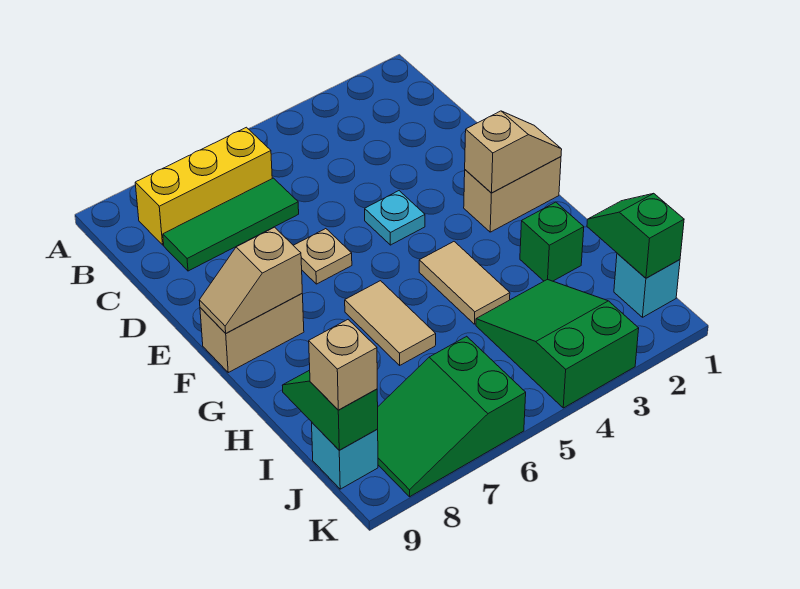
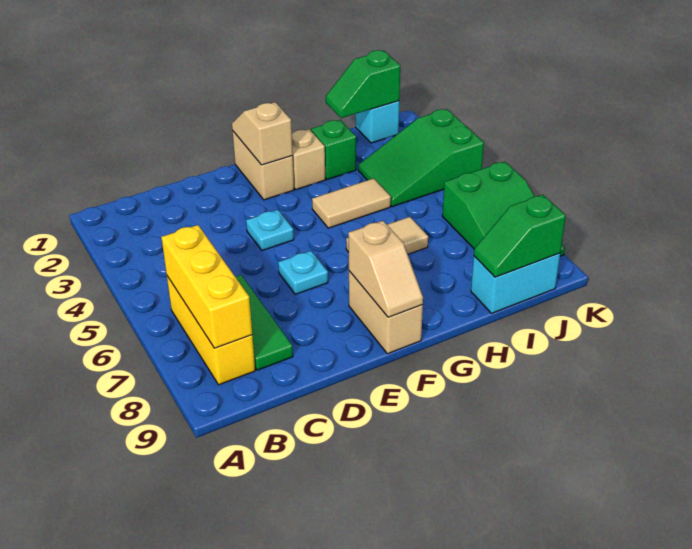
none -> yellow brick B6:B8 level 2
tan plate E6 level 1 -> cyan plate E6 level 1
cyan brick J9 level 1 -> cyan brick I9:J9 level 1
tan brick J9 level 3 -> tan brick G2 level 1

